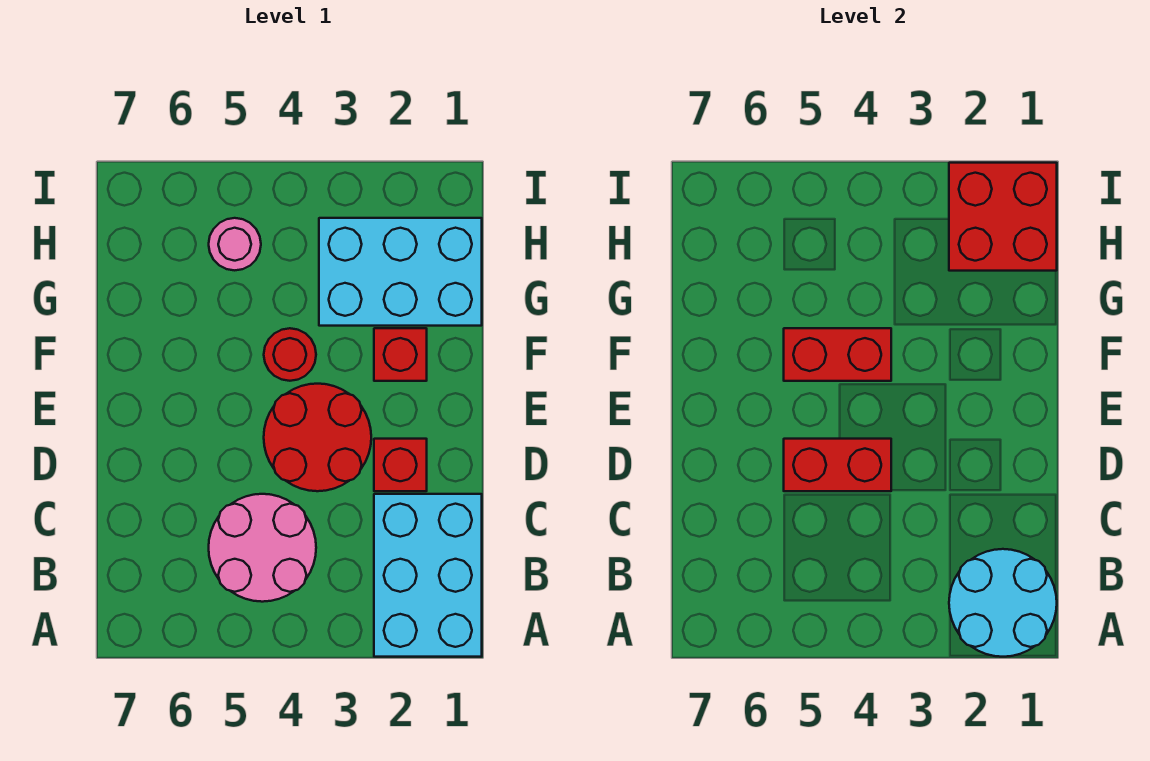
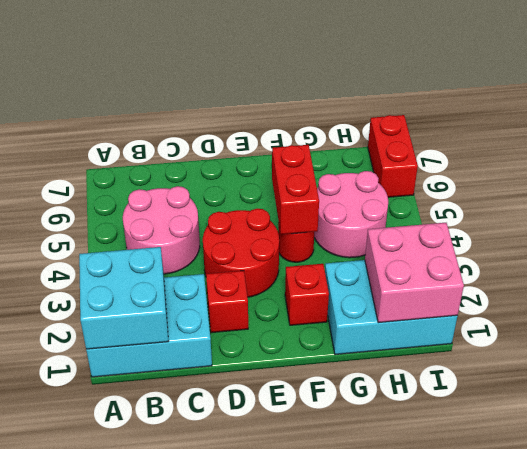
cyan round brick A1:B2 level 2 -> cyan brick A1:B2 level 2
red brick D4:D5 level 2 -> red brick I6:I7 level 1
cyan brick G1:H3 level 1 -> cyan brick G1:I2 level 1
red brick H1:I2 level 2 -> pink brick H1:I2 level 2
pink round brick H5 level 1 -> pink round brick G4:H5 level 1

